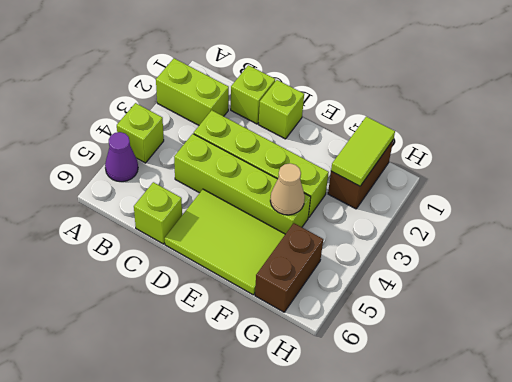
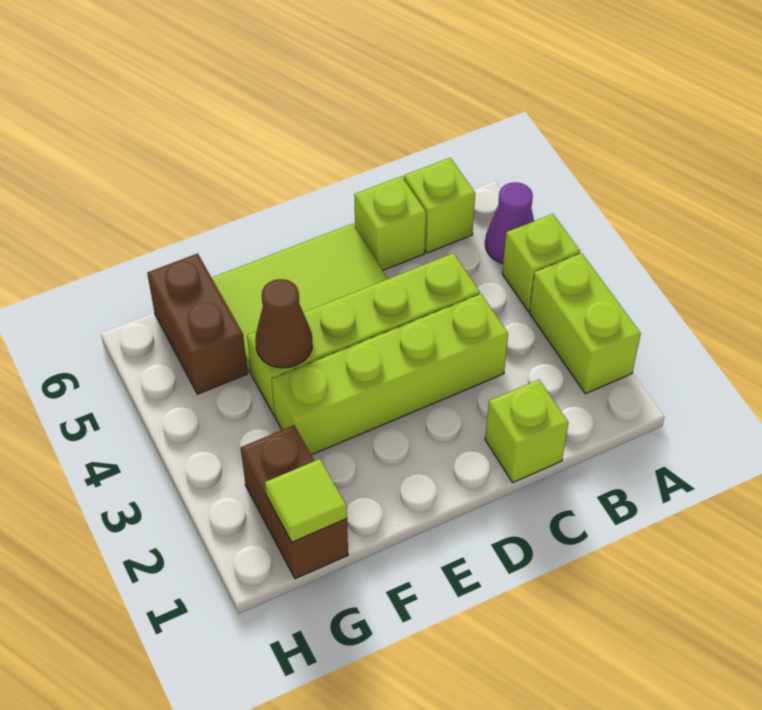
lime brick A2:B2 level 1 -> lime brick A2:A3 level 1
lime brick D1 level 1 -> lime brick B6 level 1
tan cone F4 level 2 -> brown cone F4 level 2
lime tile G1:G2 level 2 -> lime tile G1 level 2

